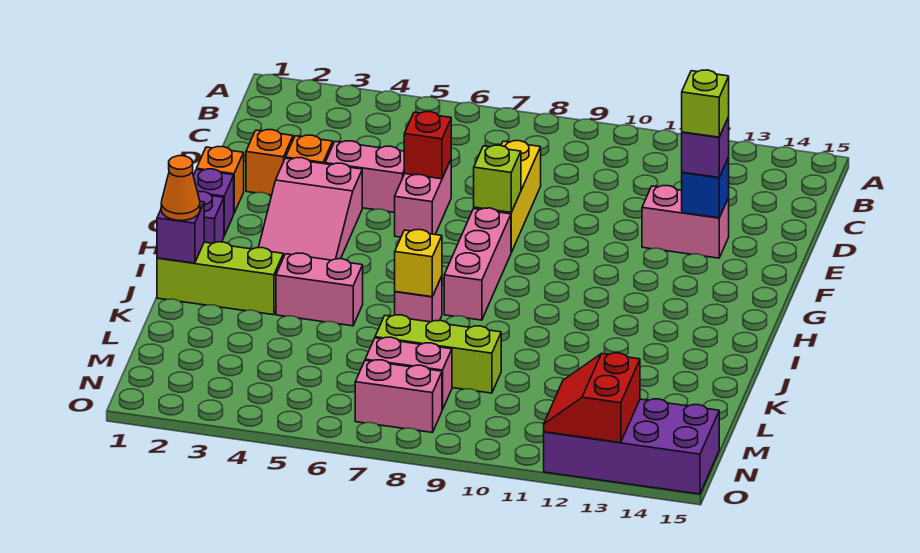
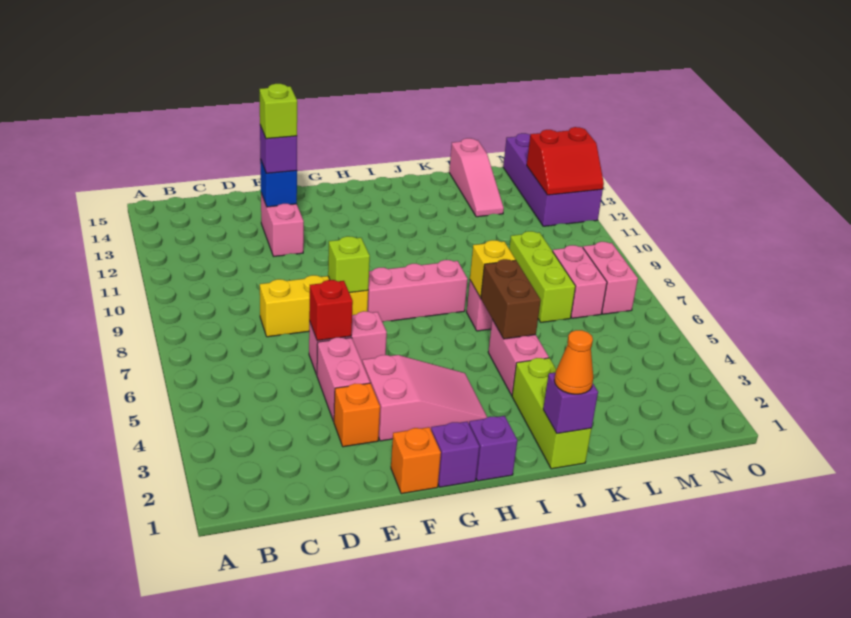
orange brick E2 level 1 -> none
none -> brown brick J5:J6 level 2
none -> pink slope L13:L15 level 1 top 15

